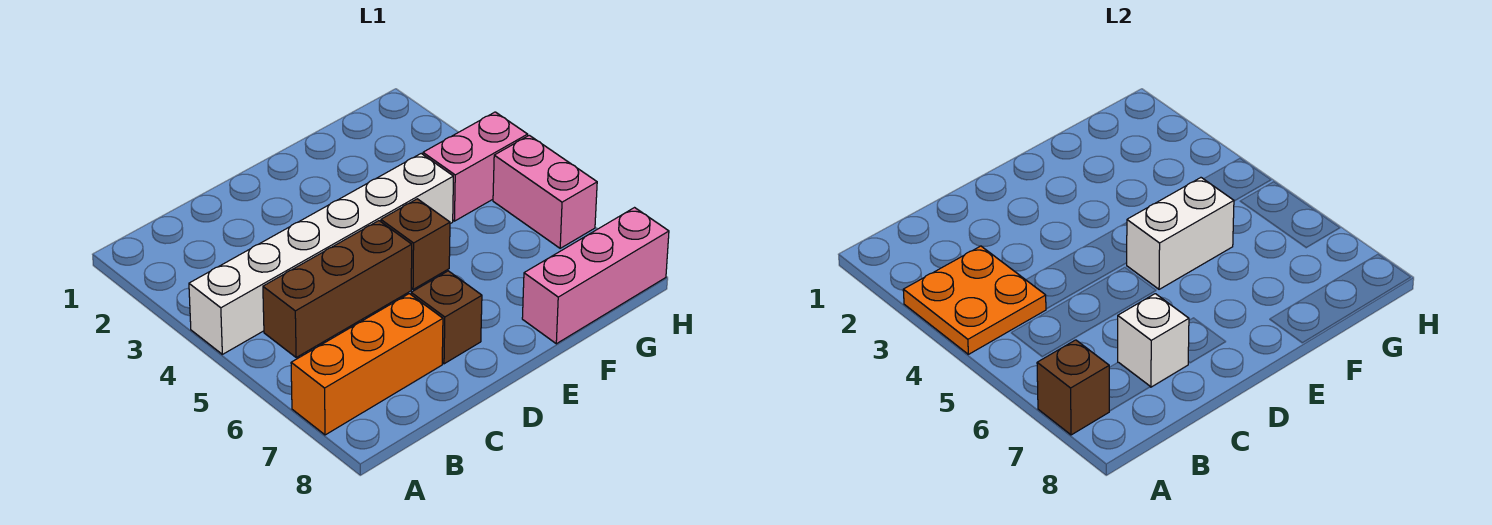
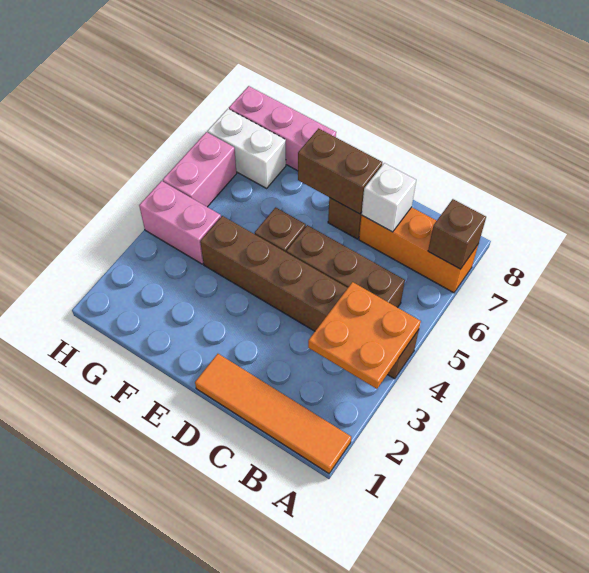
none -> orange tile A1:D1 level 1
white brick A4:F4 level 1 -> brown brick A4:F4 level 1
none -> brown brick D7:E7 level 2
white brick E5:F5 level 2 -> white brick G7:H7 level 1

